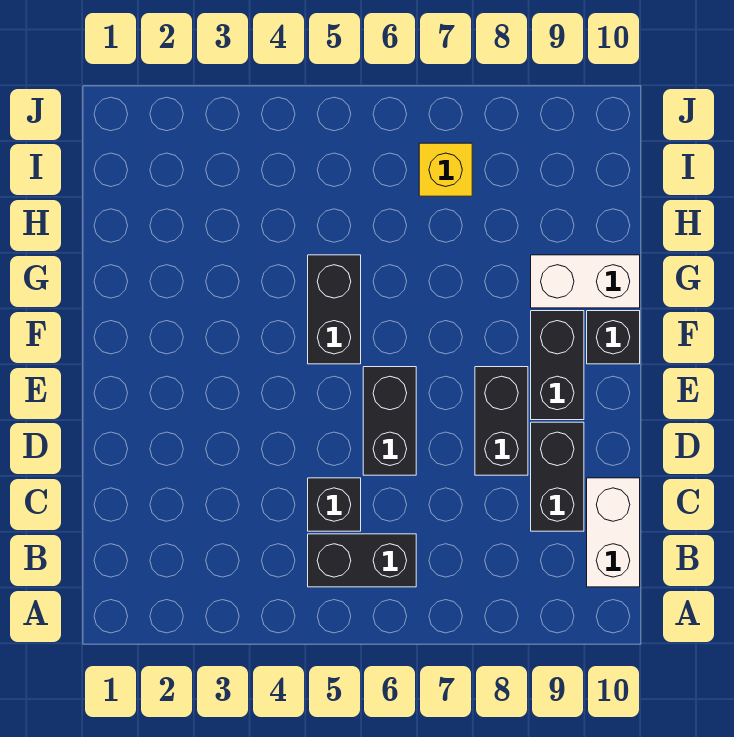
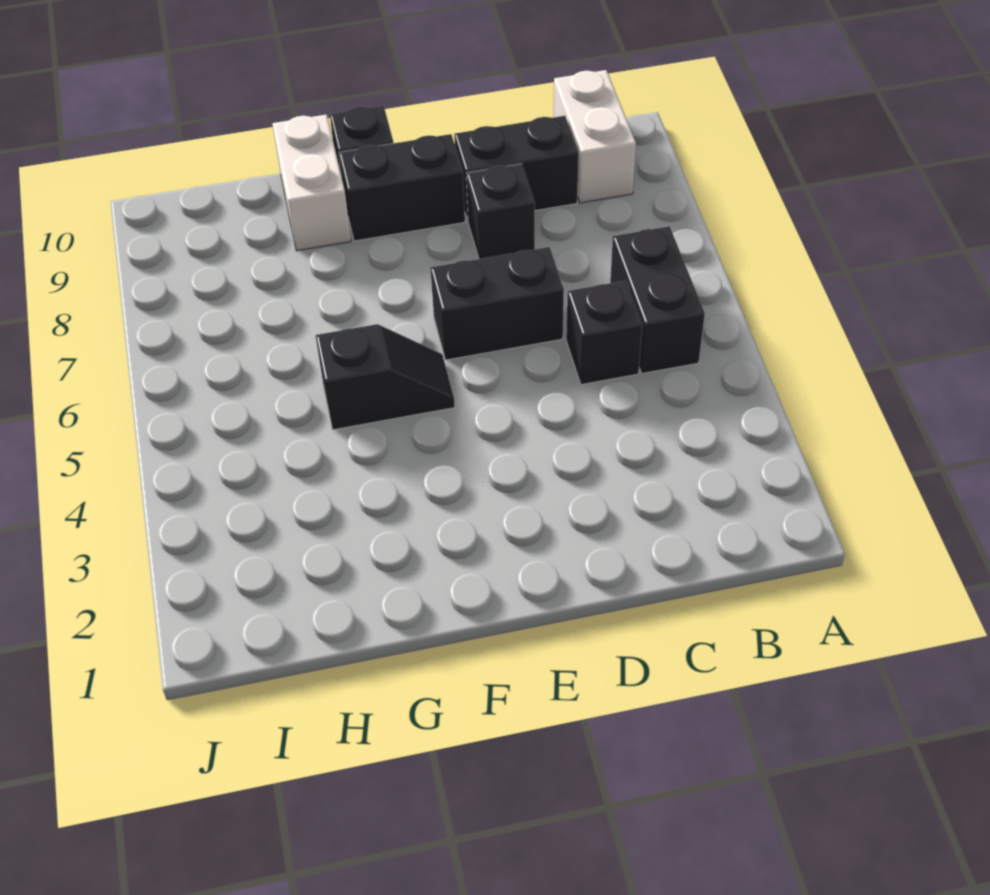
white brick B10:C10 level 1 -> white brick B9:B10 level 1
black brick D8:E8 level 1 -> black brick D8 level 1
black brick F5:G5 level 1 -> black slope F5:G5 level 1 top G
yellow brick I7 level 1 -> none

